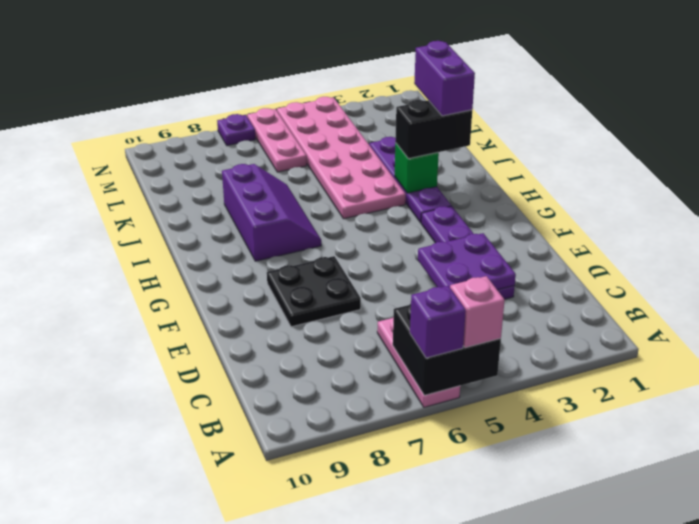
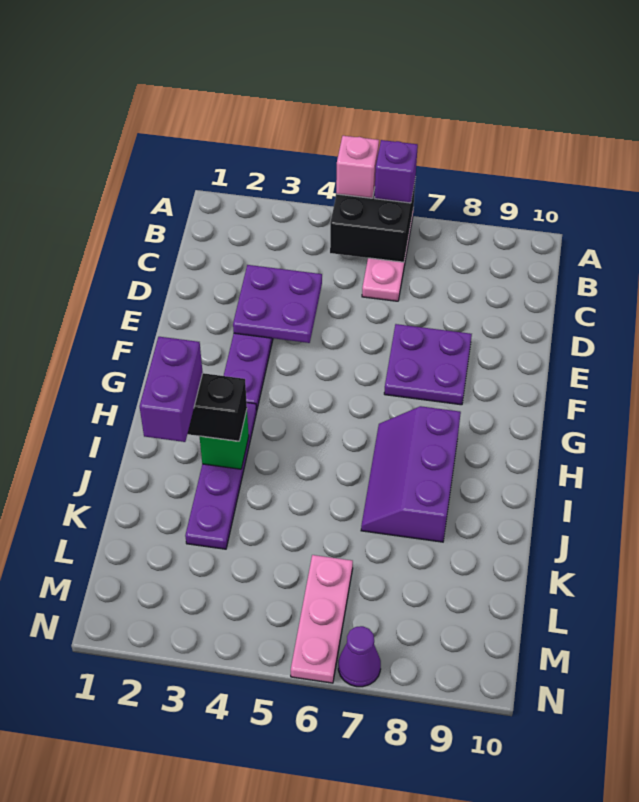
black plate E7:F8 level 1 -> purple plate E7:F8 level 1
pink plate I4:N5 level 1 -> none
purple plate N7 level 1 -> purple cone N7 level 1

